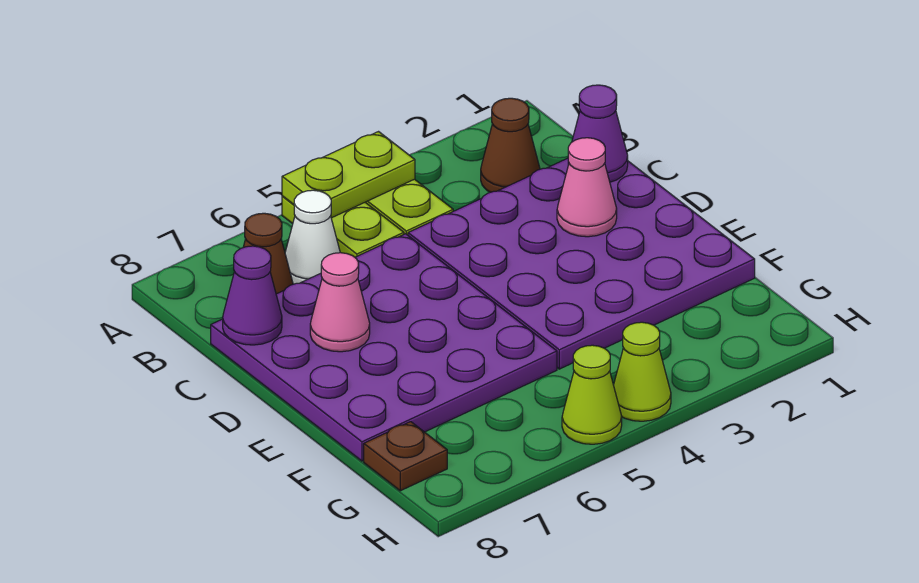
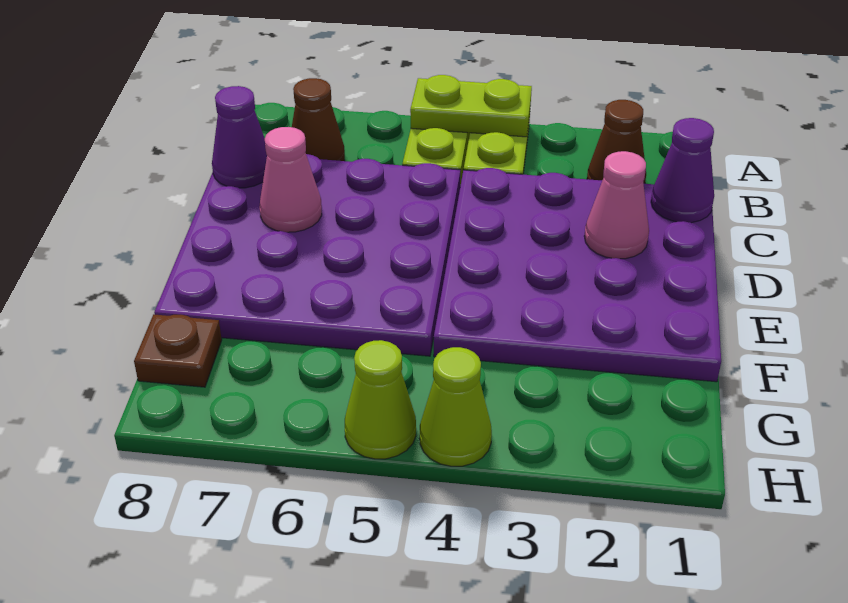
white cone B6 level 1 -> none

